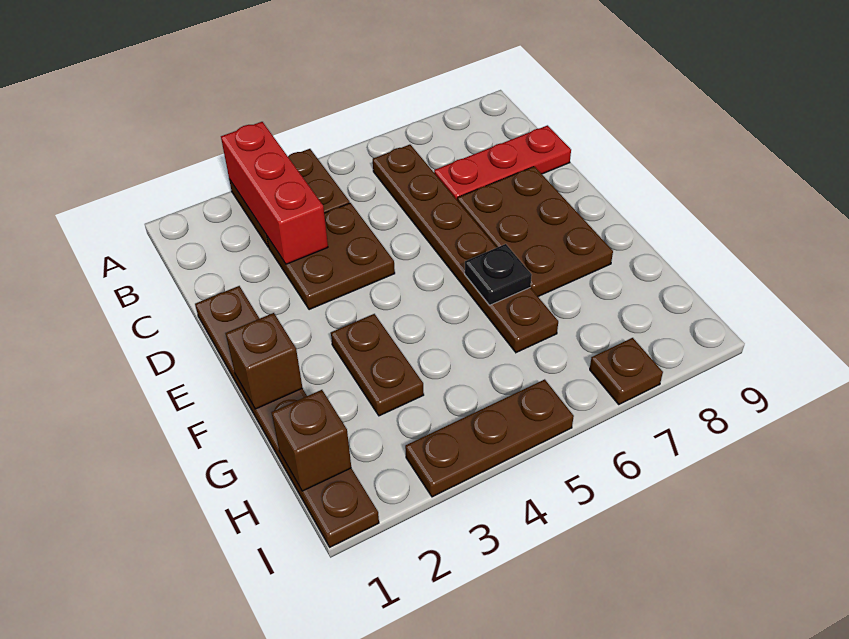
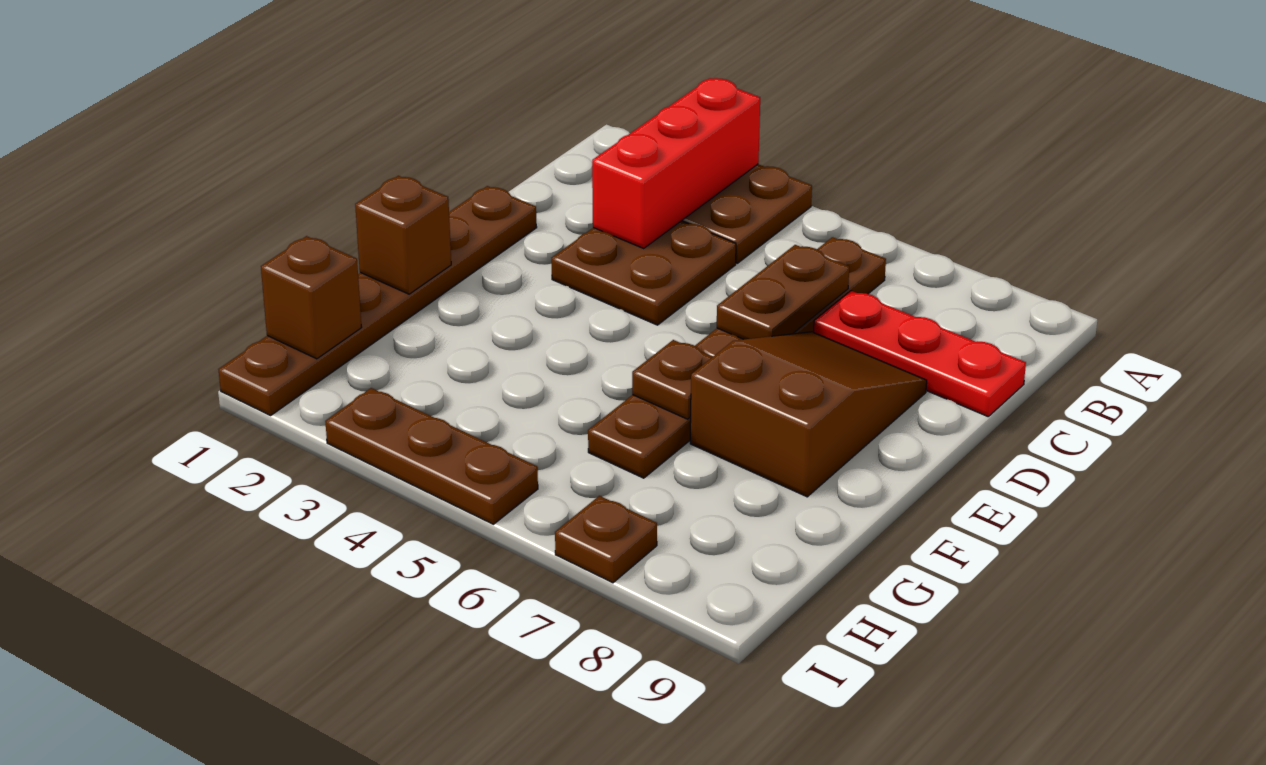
brown plate D7:F8 level 1 -> brown slope D7:F8 level 1 top F
brown plate F3:G3 level 1 -> brown plate C6:D6 level 2
black plate F6 level 2 -> brown plate F6 level 2

